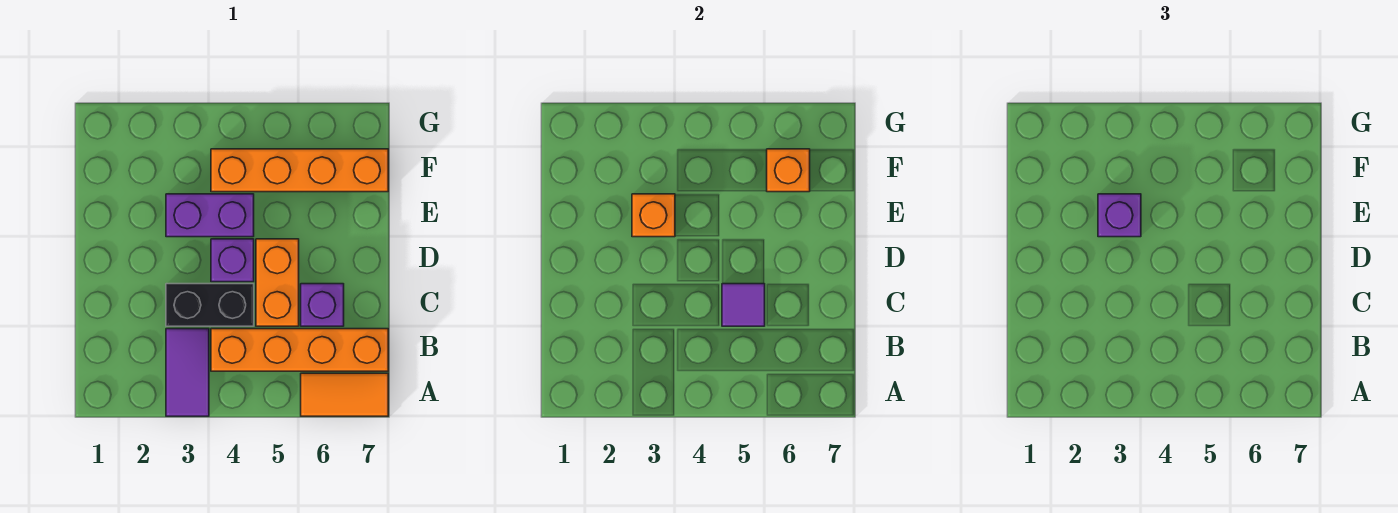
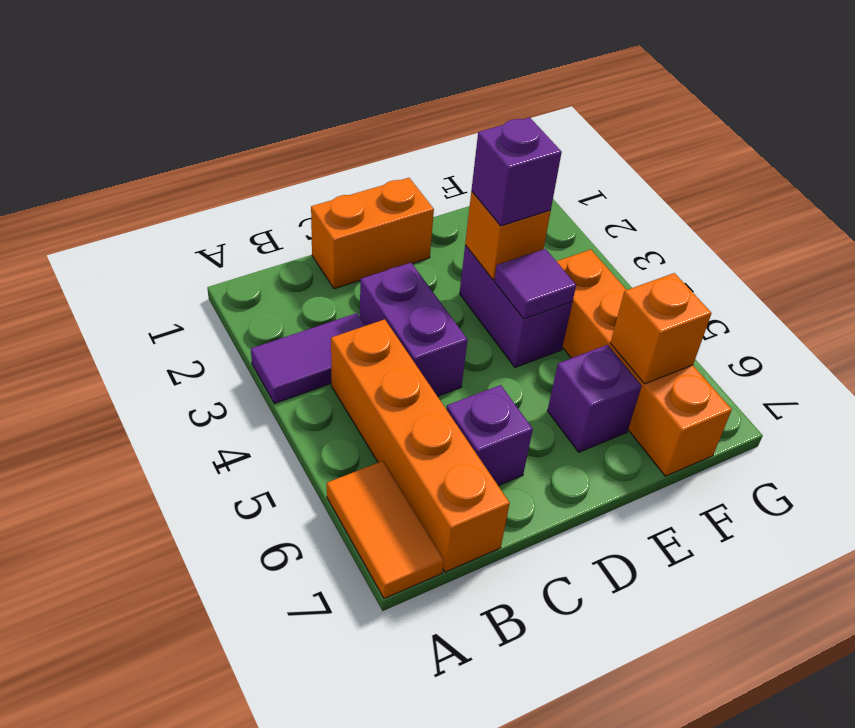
black brick C3:C4 level 1 -> purple brick C3:C4 level 1
orange brick C5:D5 level 1 -> orange brick C1:D1 level 1
purple tile C5 level 2 -> purple tile E4 level 2
purple brick D4 level 1 -> purple brick E6 level 1

